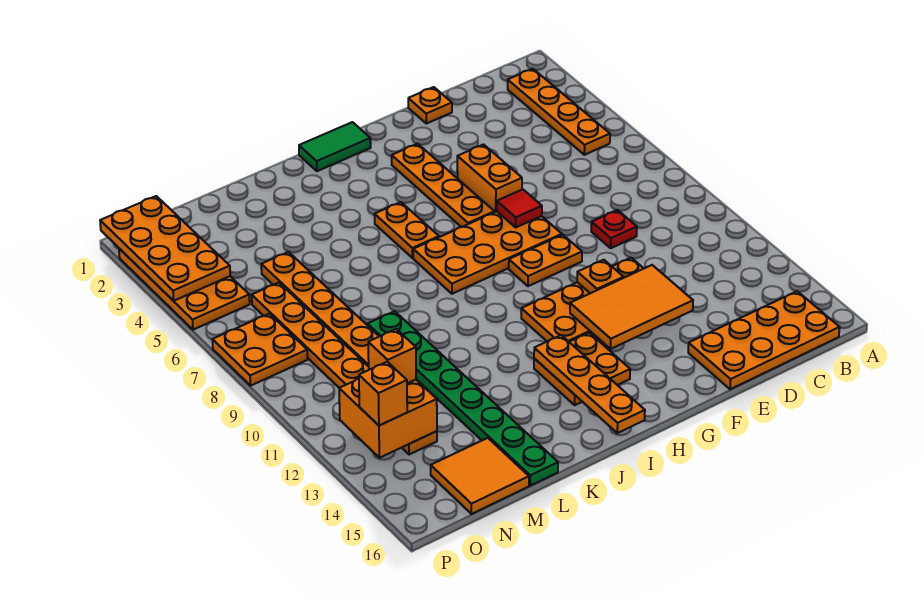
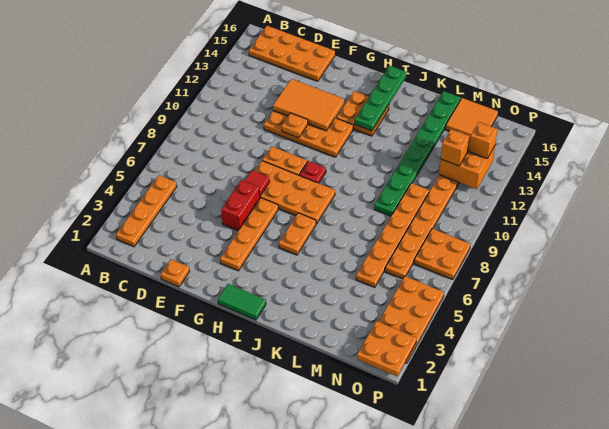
red plate D9 level 1 -> red plate H9 level 1
orange brick F5:F6 level 1 -> red brick F5:F6 level 1
orange plate I13:I16 level 2 -> green plate I13:I16 level 2
orange plate O1:P4 level 2 -> orange plate O1:P2 level 2

